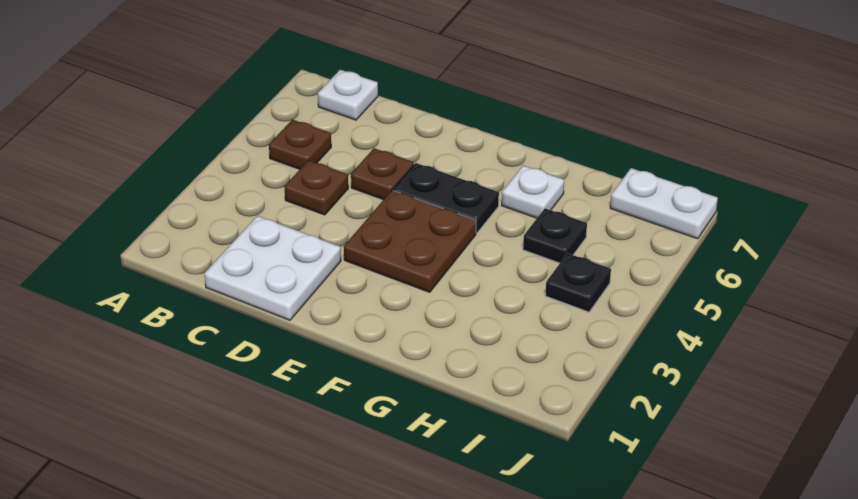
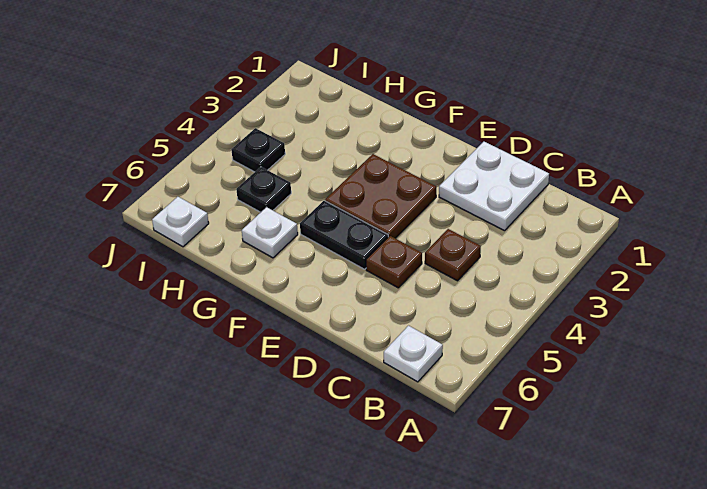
brown plate B5 level 1 -> none
white plate I7:J7 level 1 -> white plate I7 level 1

